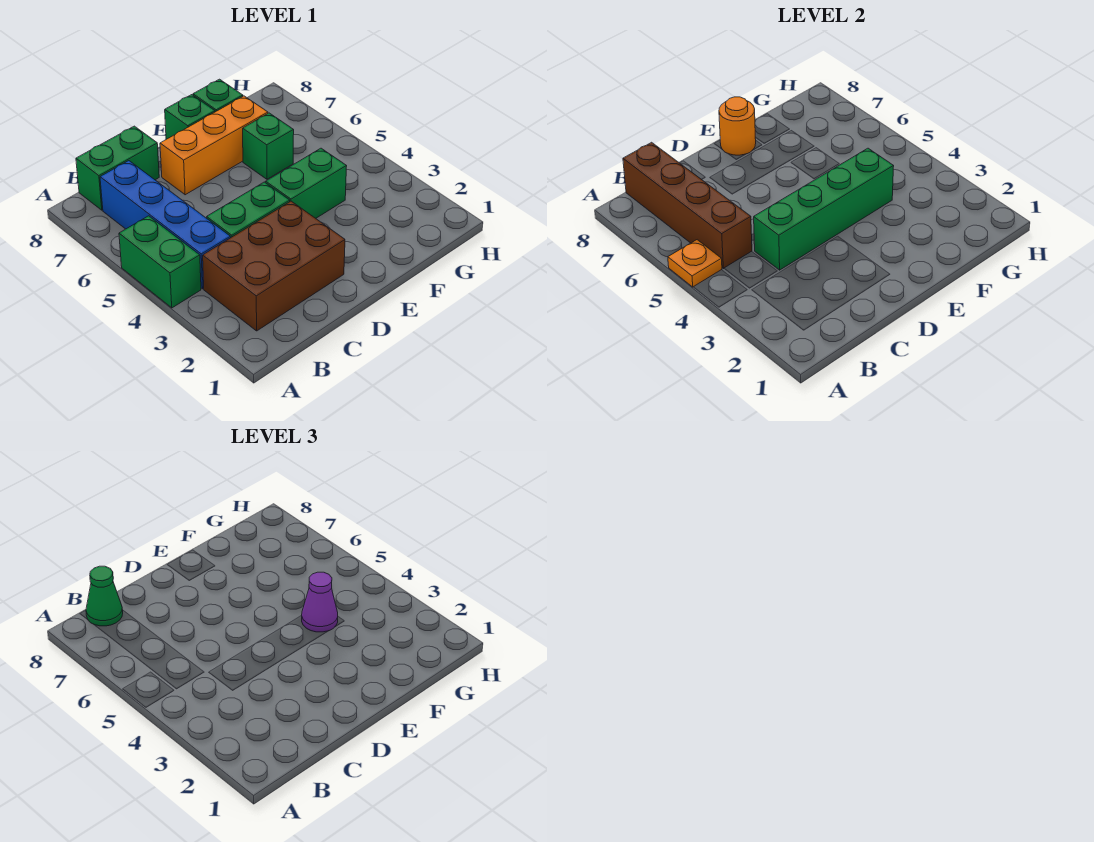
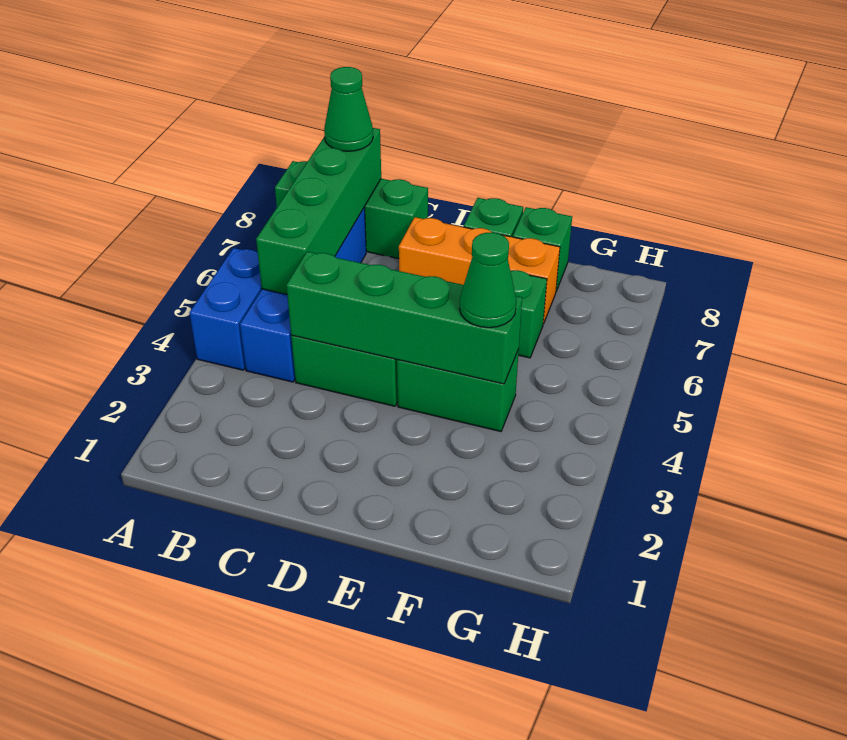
green brick A4:A5 level 1 -> blue brick A4:A5 level 1
orange plate A5 level 2 -> none
brown brick B2:D3 level 1 -> none
brown brick B5:B8 level 2 -> green brick B5:B8 level 2
green brick B8:C8 level 1 -> green brick A8:C8 level 1
orange round brick E8 level 2 -> none
purple cone F4 level 3 -> green cone F4 level 3

